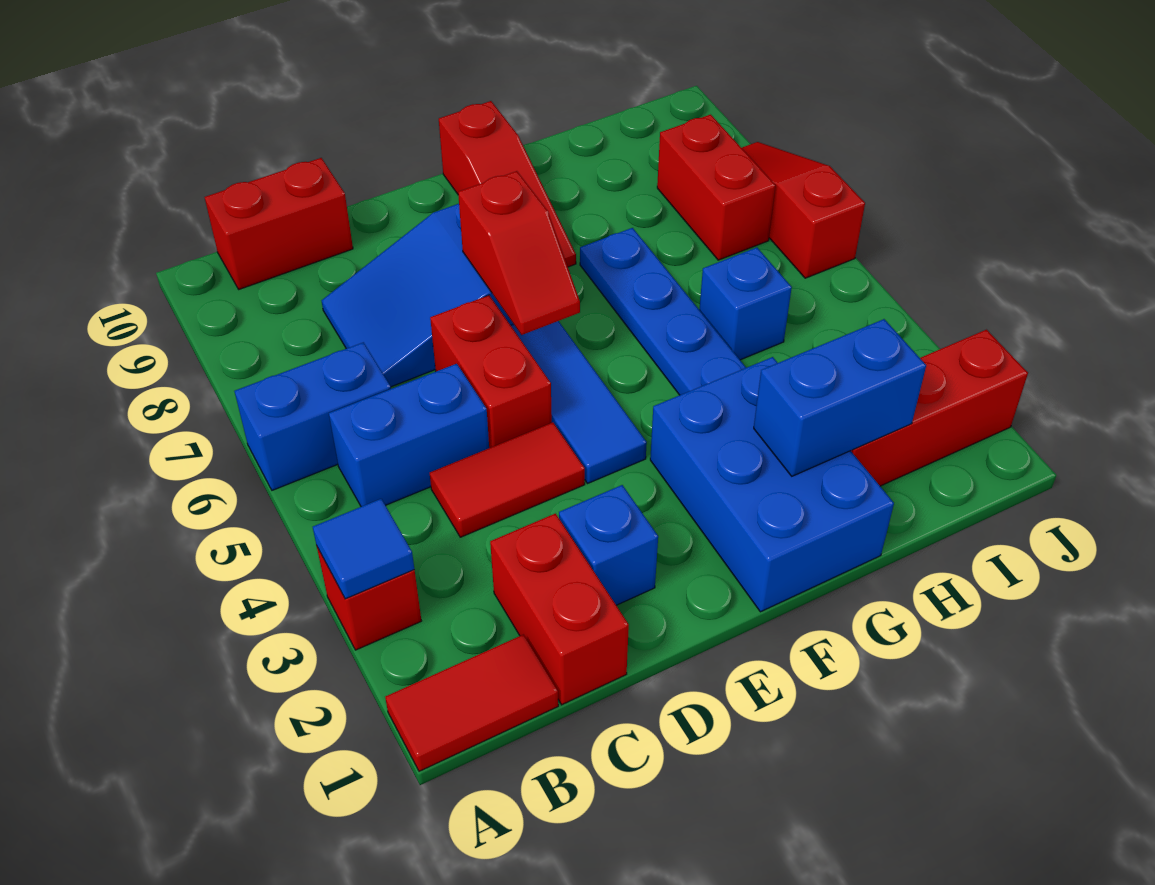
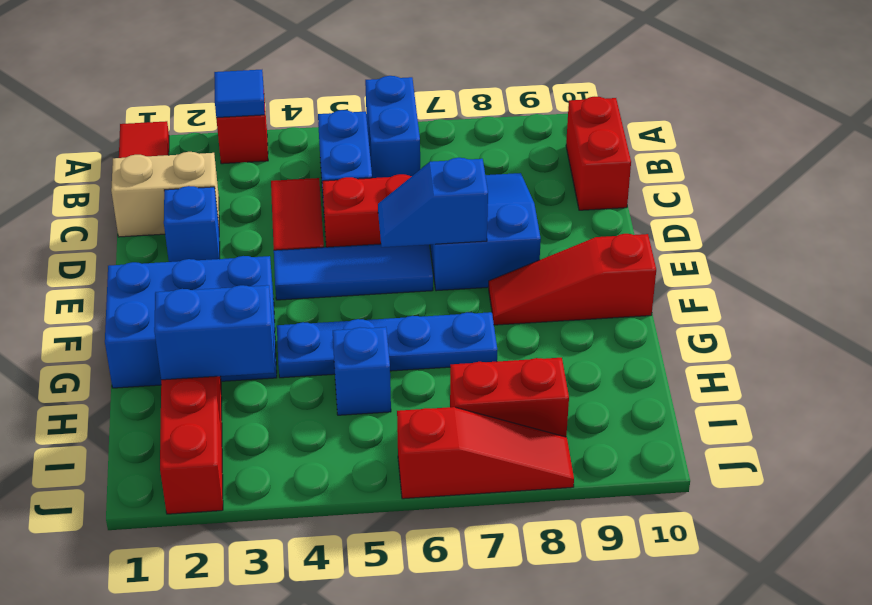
red brick C1:C2 level 1 -> tan brick C1:C2 level 1
red slope E6:E7 level 2 top 7 -> blue slope E6:E7 level 2 top 7
blue brick G2:H2 level 2 -> blue brick H2:H3 level 2

